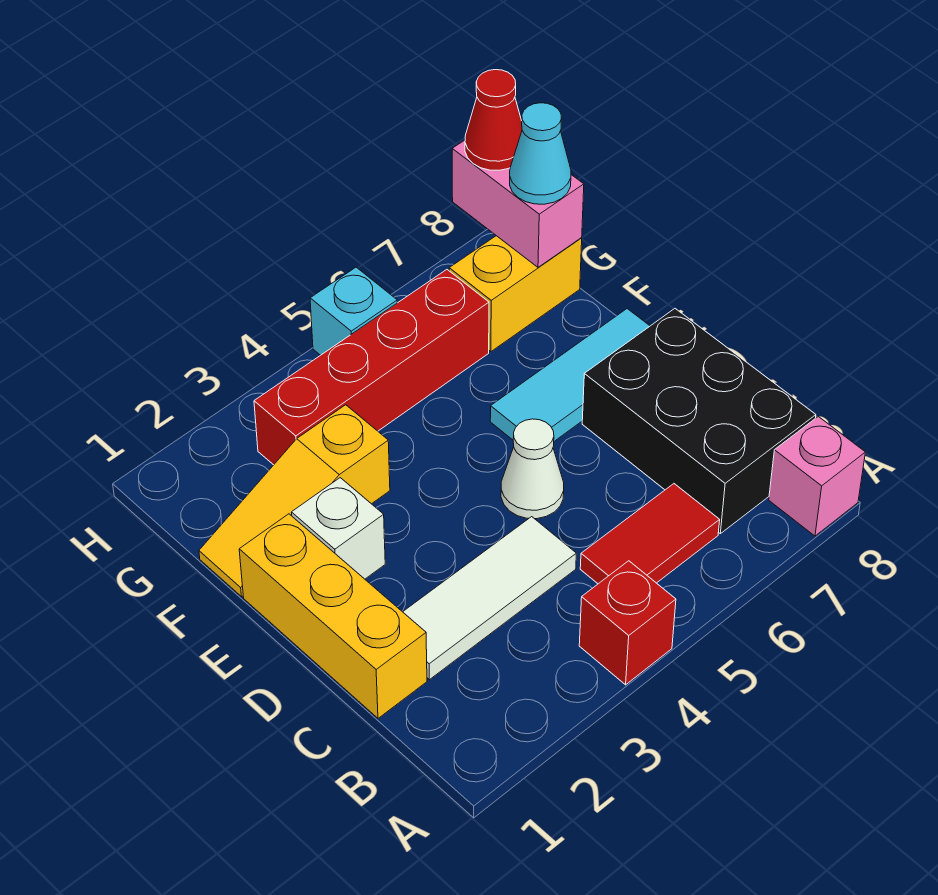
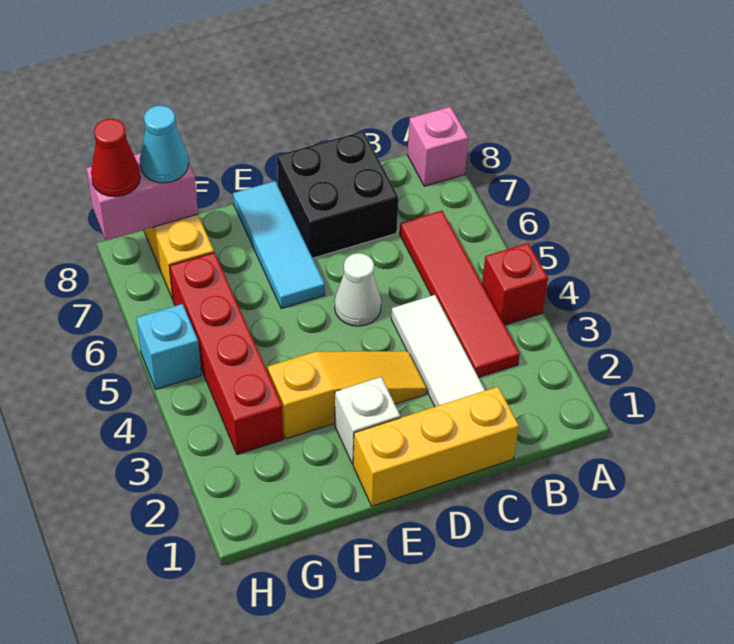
red tile B5:B6 level 1 -> red tile B3:B6 level 1
black brick B7:D8 level 1 -> black brick C7:D8 level 1
yellow slope F1:F3 level 1 top 3 -> yellow slope D3:F3 level 1 top F

